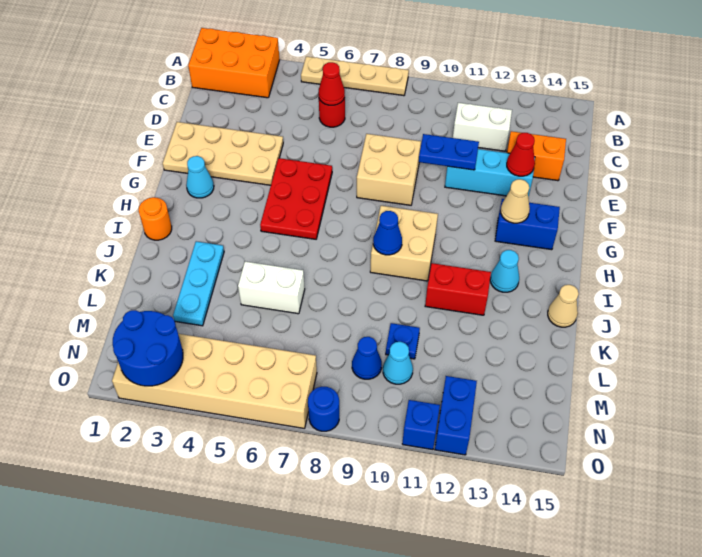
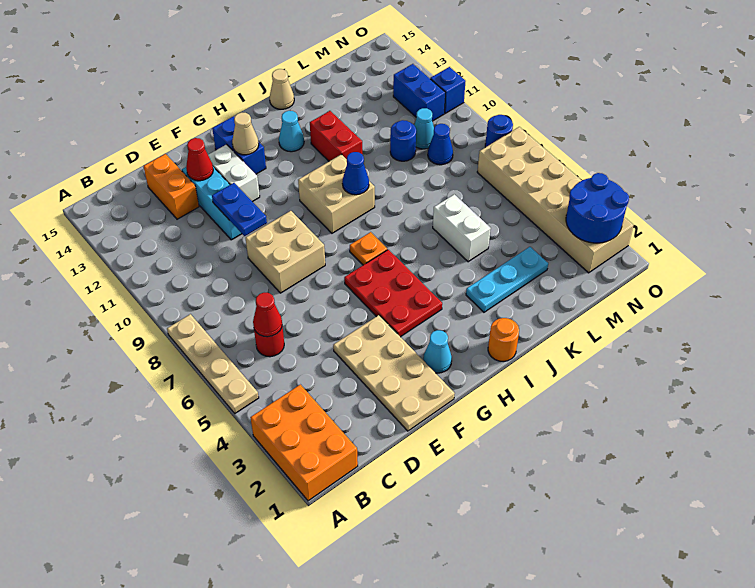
white brick C11:C12 level 1 -> white brick F12:F13 level 1
red plate F5:H6 level 1 -> red plate G4:H6 level 1
none -> orange plate H7 level 1
blue plate L10 level 1 -> blue round brick L10 level 1
blue brick N12:O12 level 1 -> blue brick N11:N12 level 1

